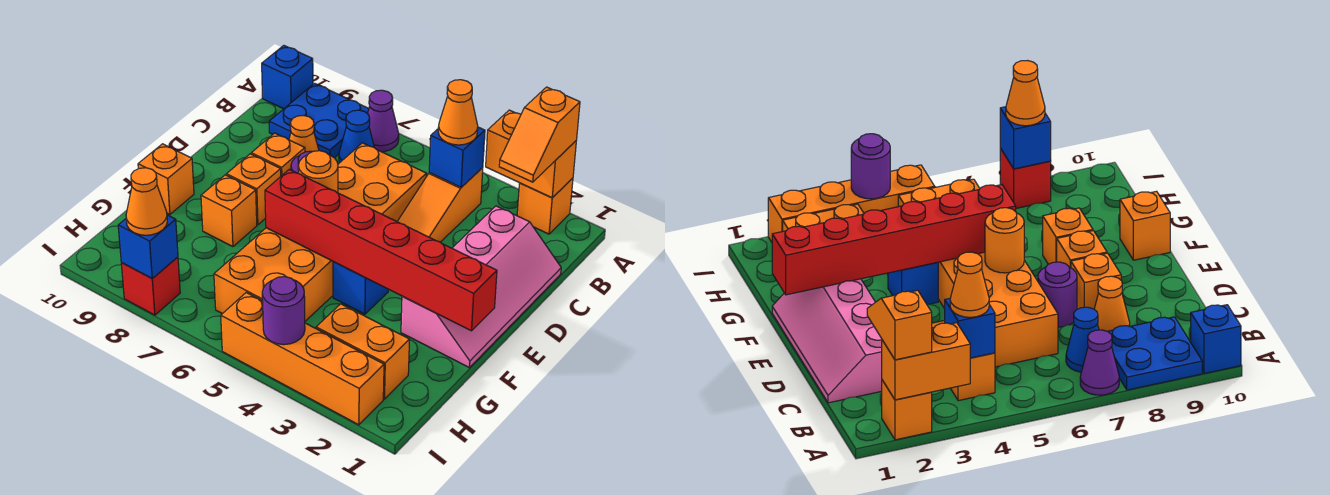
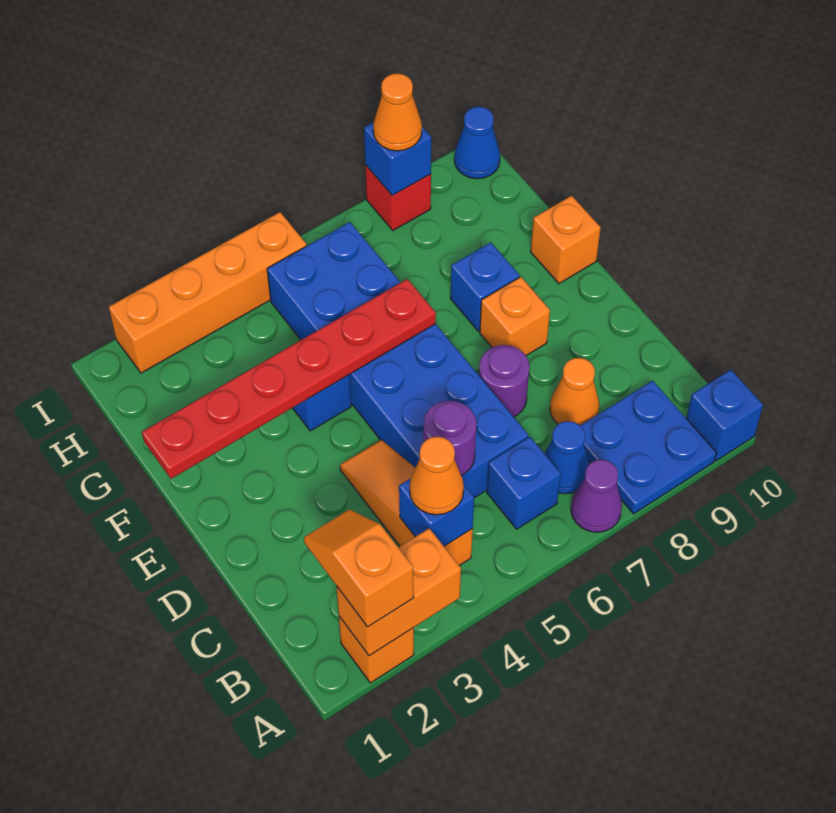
none -> blue brick B6 level 1
pink slope C1:F2 level 1 top 2 -> none
orange brick C5:H6 level 1 -> blue brick C5:H6 level 1
orange brick D8 level 1 -> none
orange round brick E6 level 2 -> none
red brick F1:F6 level 2 -> red plate F1:F6 level 2
orange brick F8 level 1 -> blue brick F8 level 1
orange brick H2:H3 level 1 -> none
purple round brick I4 level 2 -> purple round brick C5 level 2
none -> blue cone I10 level 1

